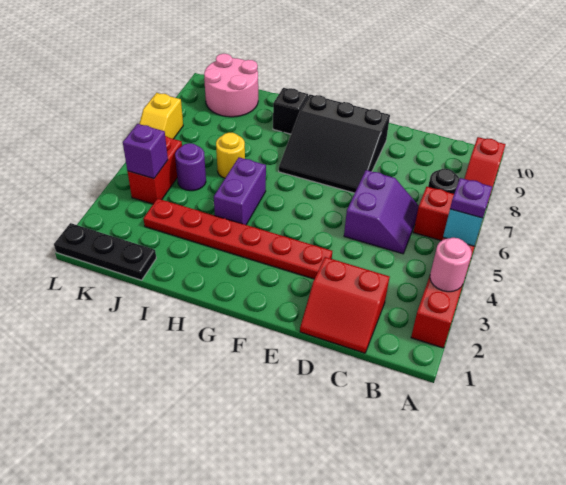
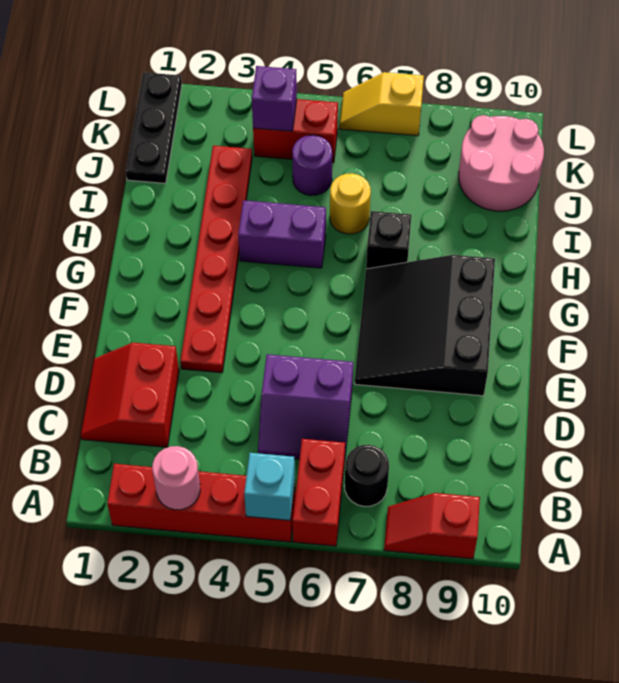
purple plate A5 level 3 -> none
black brick H9 level 1 -> black brick H7 level 1

